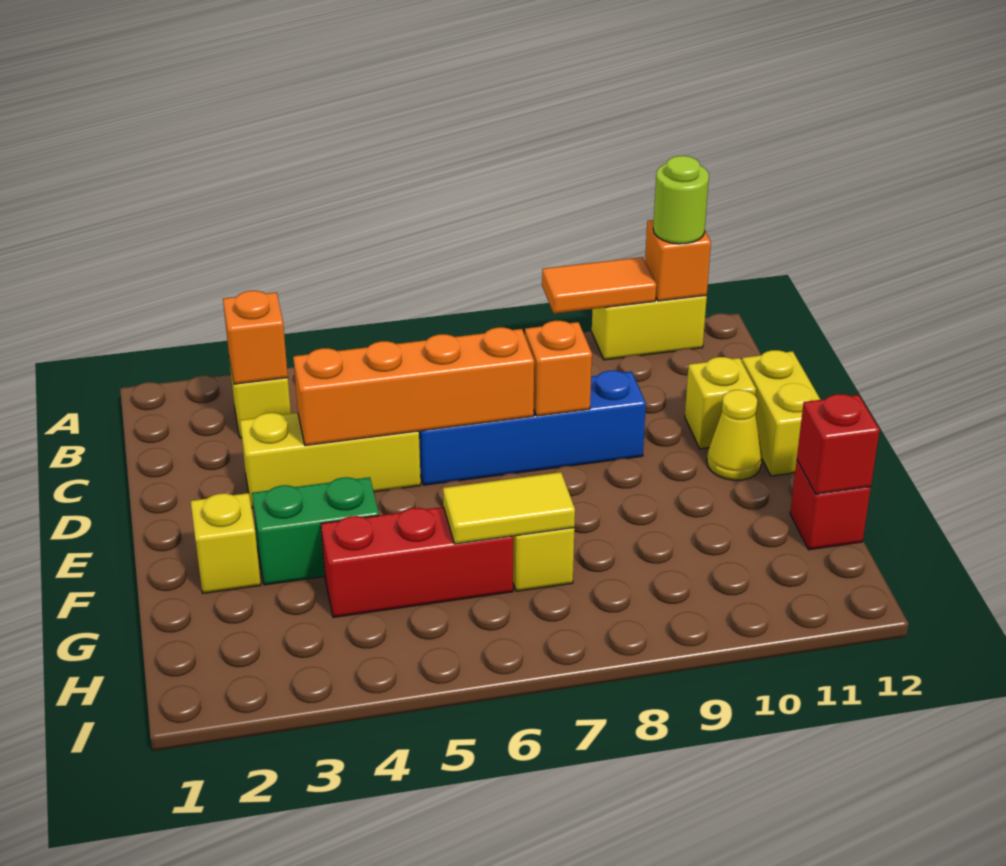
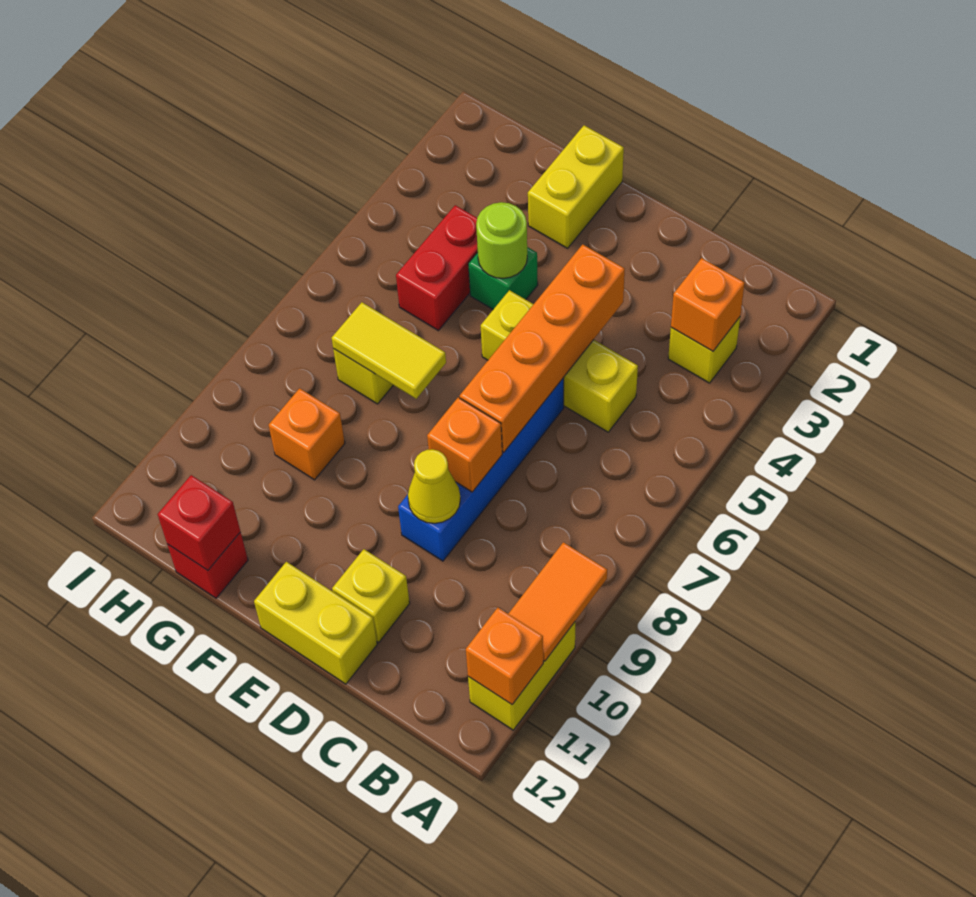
lime round brick A11 level 3 -> lime round brick F4 level 2
yellow brick D3:D5 level 1 -> yellow brick C5:E5 level 1
yellow cone E11 level 1 -> yellow cone D9 level 2
yellow brick F2 level 1 -> yellow brick F1:F2 level 1
green brick F3:F4 level 1 -> green brick F4 level 1
red brick G4:G6 level 1 -> red brick G4:G5 level 1
yellow tile G6:G7 level 2 -> yellow tile F7:G7 level 2
none -> orange brick G9 level 1

